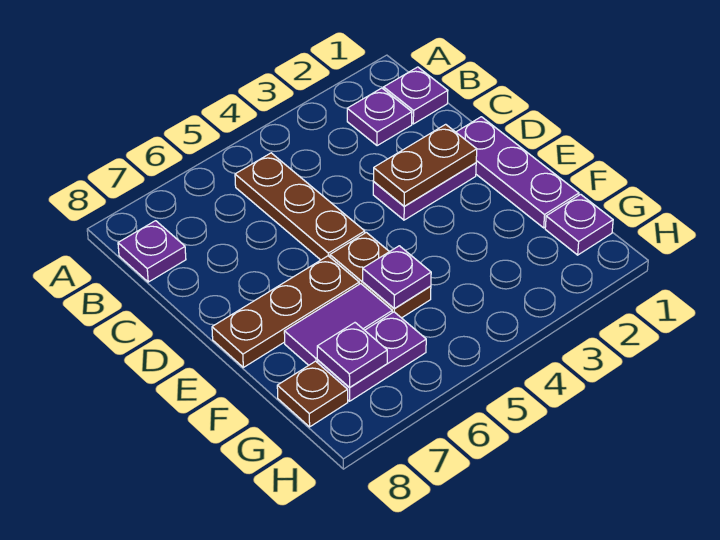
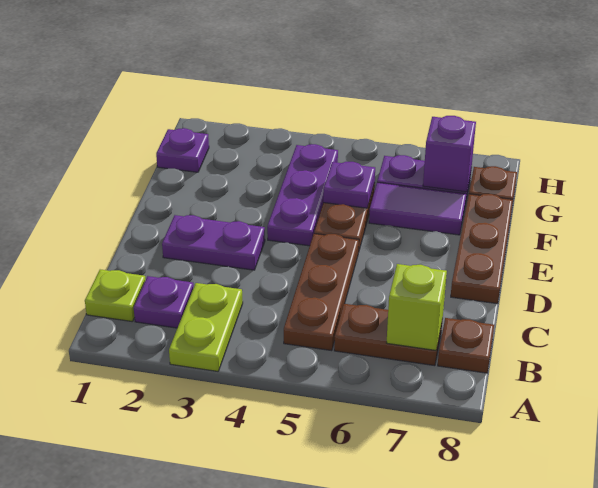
none -> lime plate A3:B3 level 1
purple plate B1 level 1 -> lime plate B1 level 1
none -> lime brick B7 level 2
purple plate B8 level 1 -> brown plate B8 level 1
purple plate D1:F1 level 1 -> purple plate E4:G4 level 1
brown plate D2:D3 level 2 -> brown plate B6:B7 level 1
brown plate E6:E8 level 1 -> brown plate D8:F8 level 1
purple plate G7 level 2 -> purple brick G7 level 2

